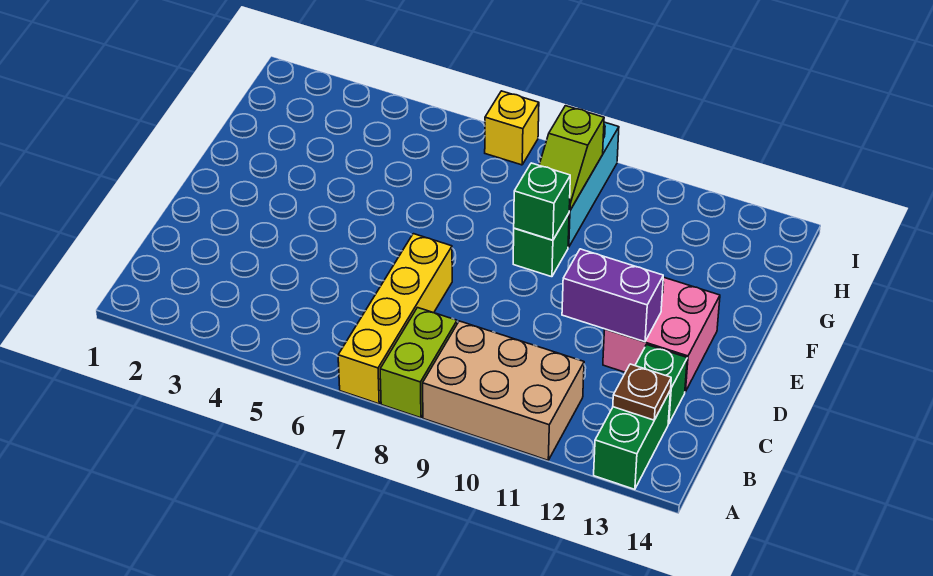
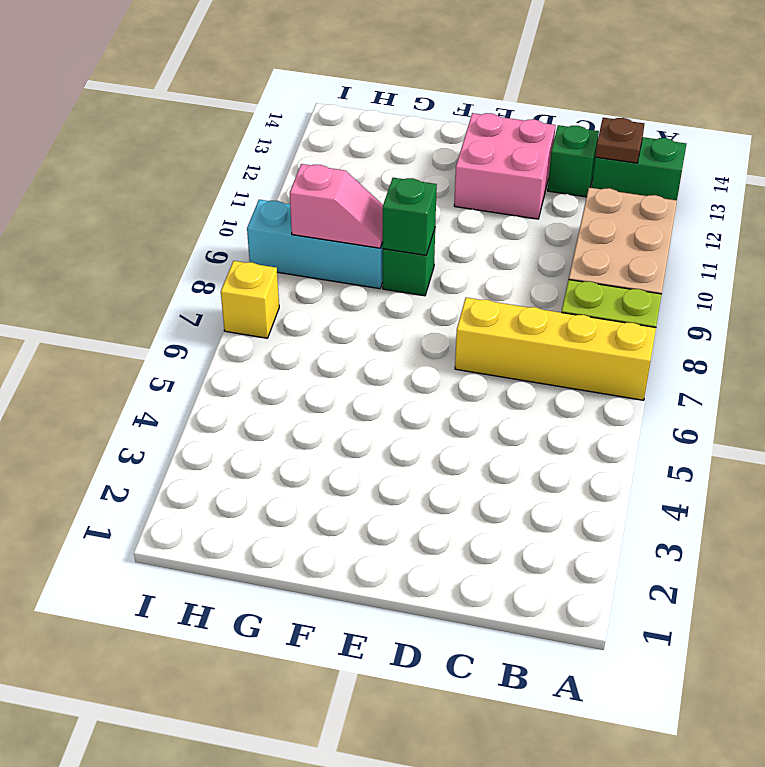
purple brick D11:D12 level 2 -> none
lime slope G9:H9 level 2 top H -> pink slope G9:H9 level 2 top H

